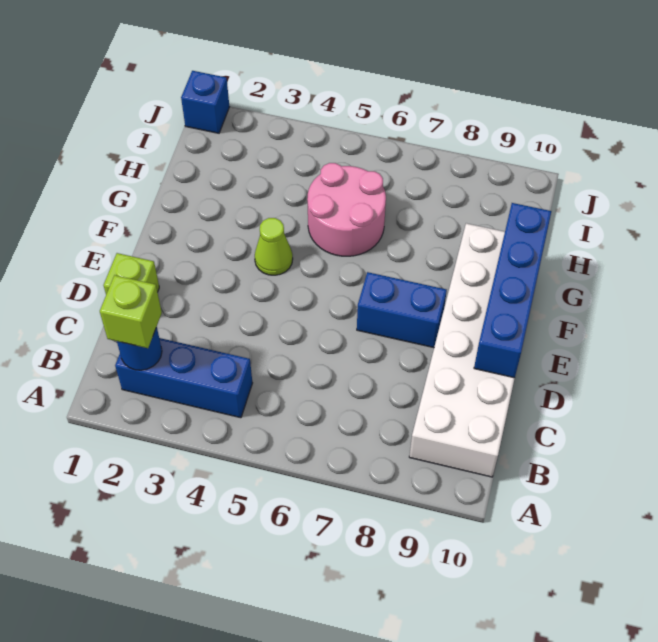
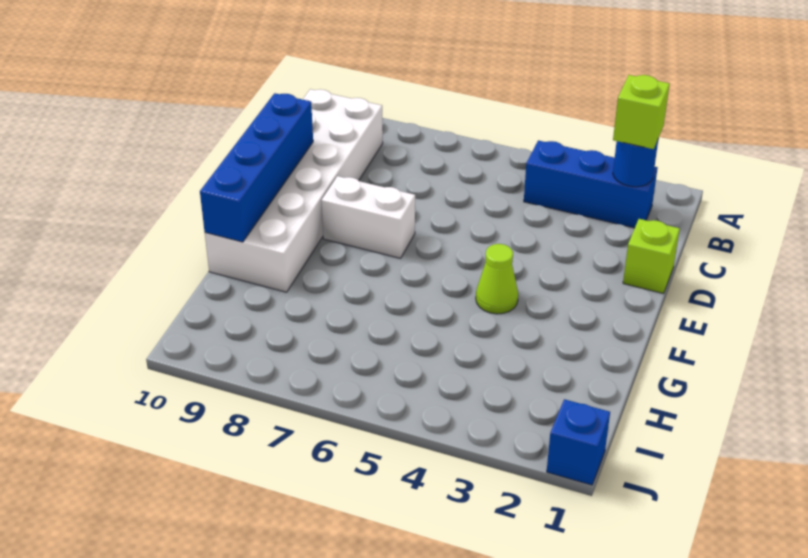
blue brick E7:E8 level 1 -> white brick E7:E8 level 1
pink round brick G5:H6 level 1 -> none

